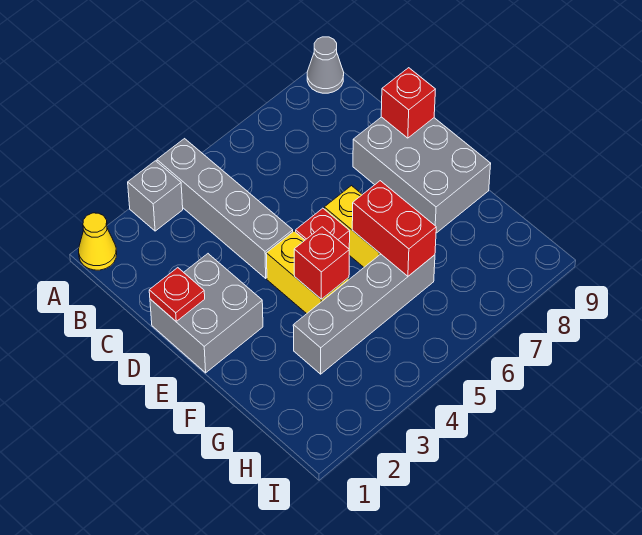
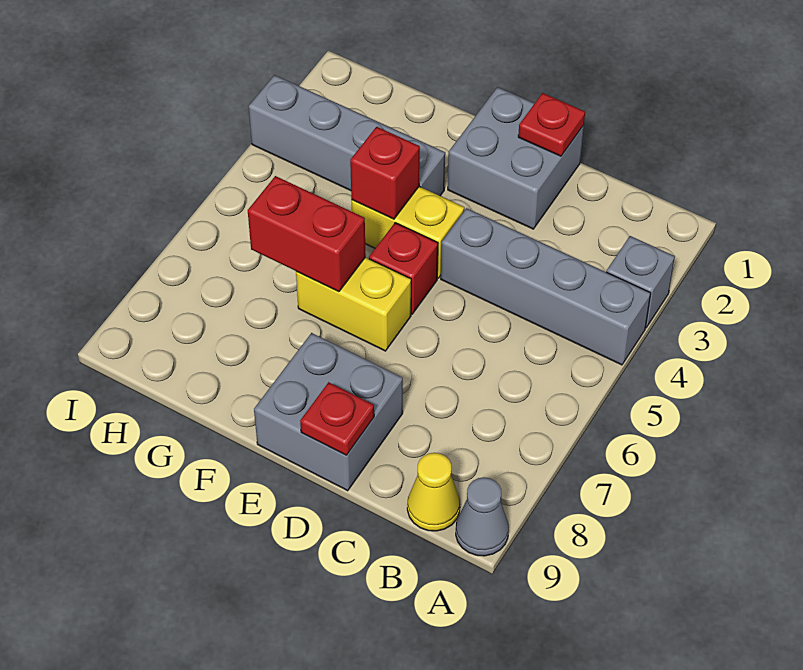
yellow cone A1 level 1 -> yellow cone B9 level 1
grey brick D8:F9 level 1 -> grey brick D8:E9 level 1
red brick D9 level 2 -> red plate D9 level 2
grey brick G3:G6 level 1 -> grey brick F3:I3 level 1

